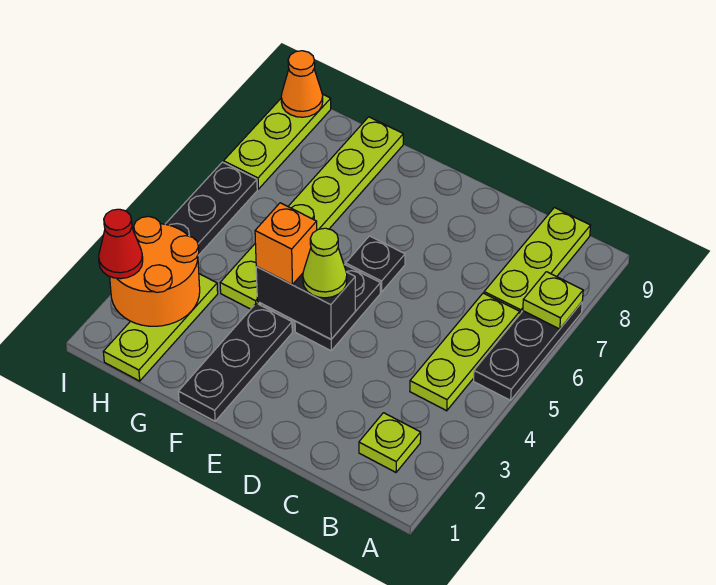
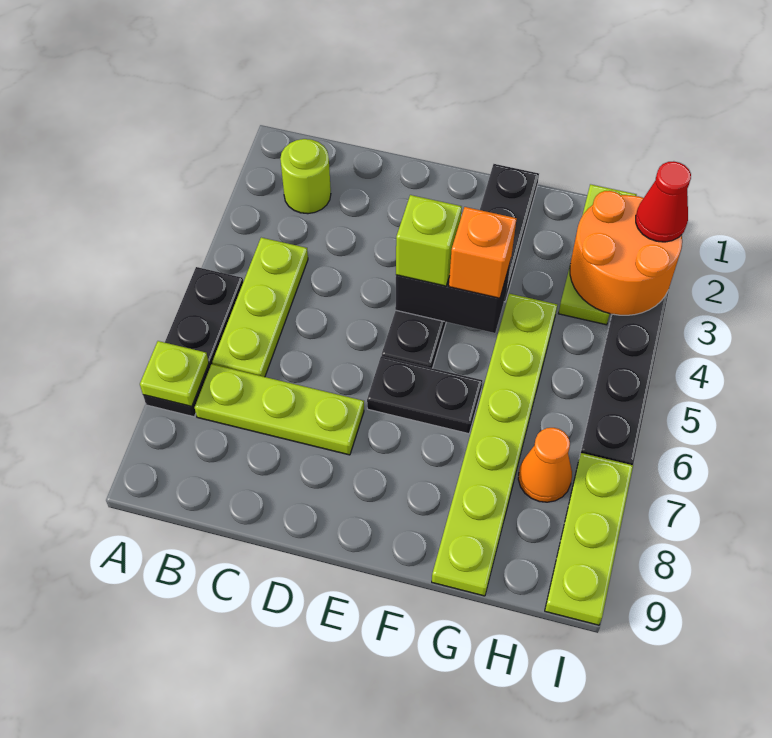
lime plate B2 level 1 -> lime round brick B2 level 1
lime plate B7:B9 level 1 -> lime plate B7:D7 level 1
lime cone E4 level 3 -> lime brick E4 level 3
black plate E6 level 1 -> black plate E6:F6 level 1
orange cone I9 level 2 -> orange cone H7 level 1

